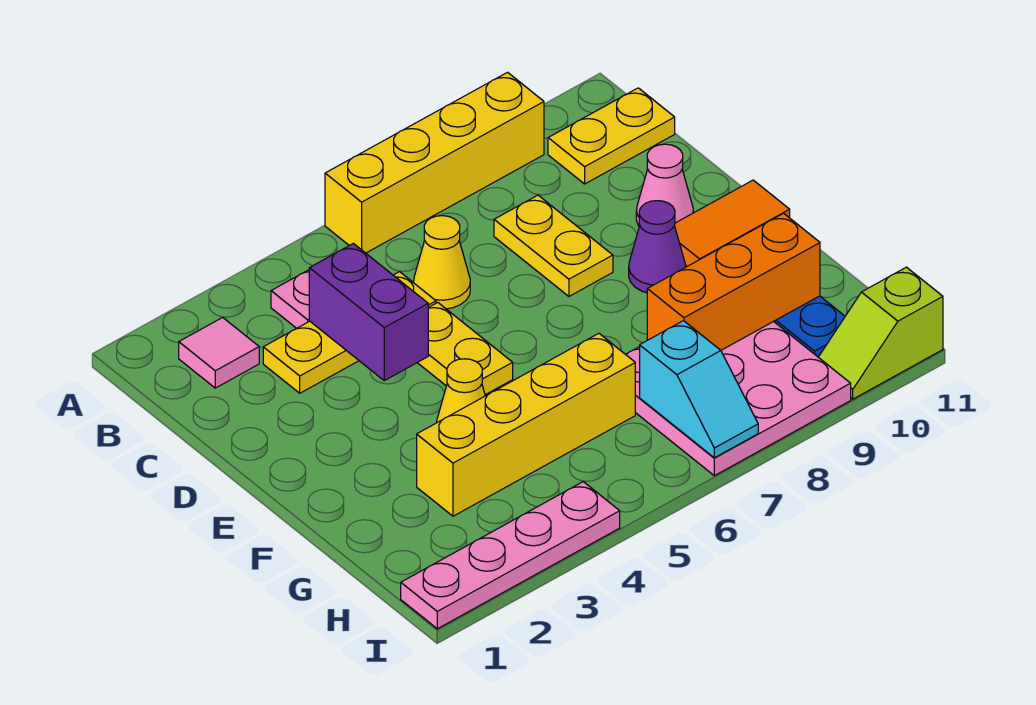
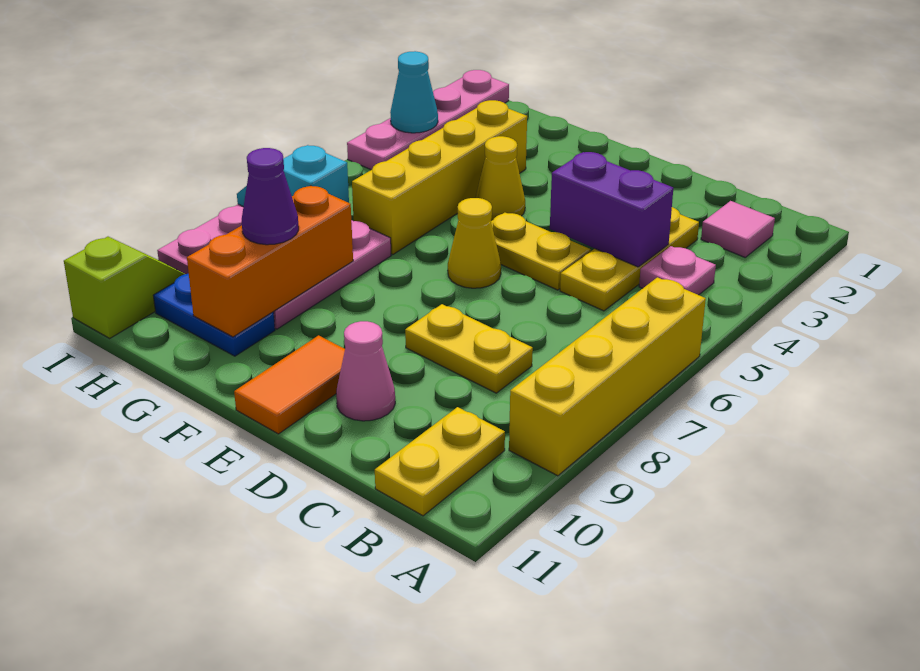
yellow cone C6 level 1 -> yellow cone E6 level 1
purple cone E9 level 1 -> purple cone G9 level 3
none -> cyan cone I3 level 2

